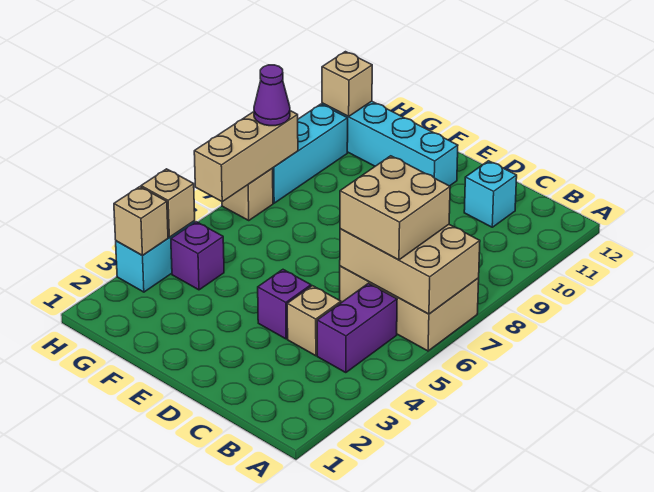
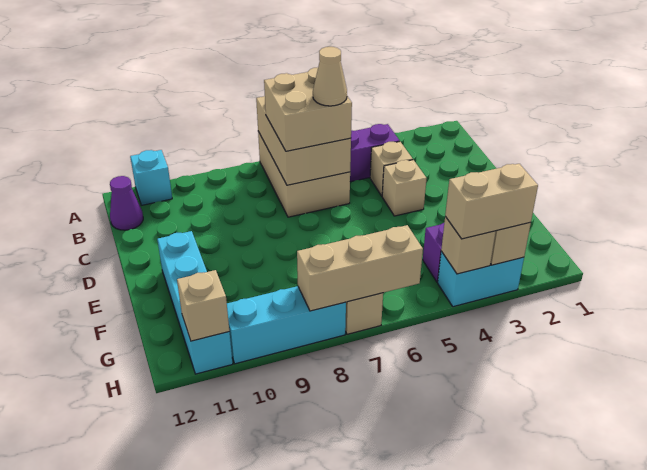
none -> tan cone C6 level 4
cyan brick C11 level 1 -> cyan brick A11 level 1
purple brick D4 level 1 -> tan brick D4 level 1
none -> tan brick H3:H4 level 3
purple cone H8 level 3 -> purple cone B12 level 1

